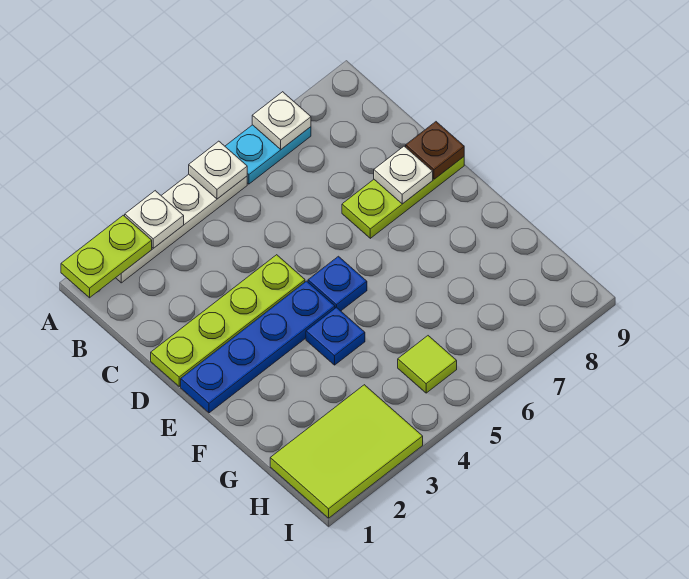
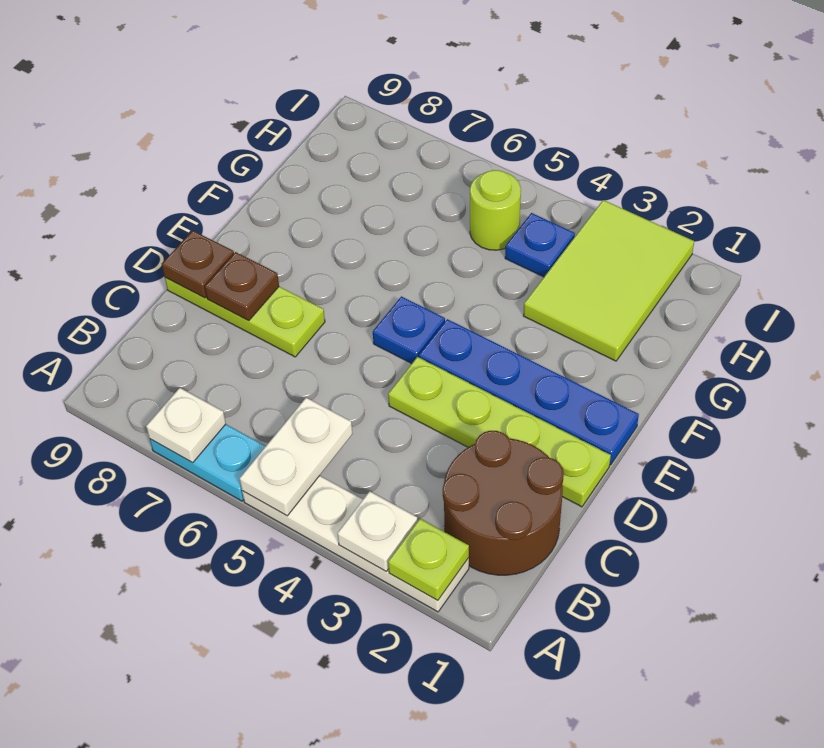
lime plate A1:A2 level 2 -> lime plate A2 level 2
white plate A5 level 2 -> white plate A5:B5 level 2
none -> brown round brick B1:C2 level 1
white plate D8 level 2 -> brown plate D8 level 2
blue plate F4 level 1 -> blue plate H4 level 1
lime tile H1:I3 level 1 -> lime tile G2:I3 level 1
lime tile H5 level 1 -> lime round brick H5 level 1

